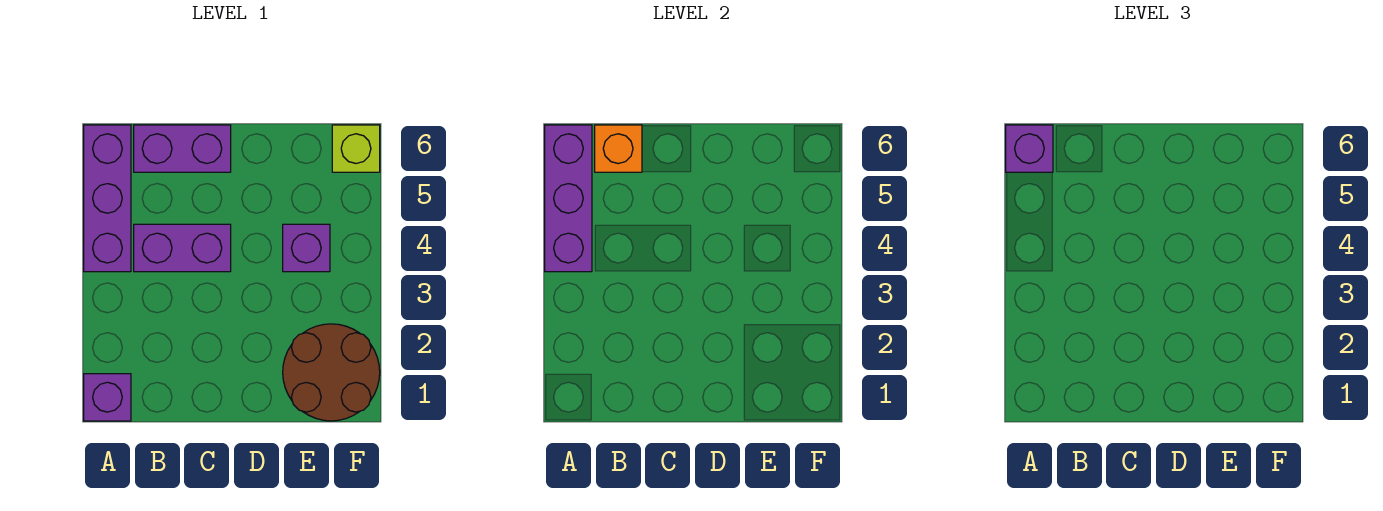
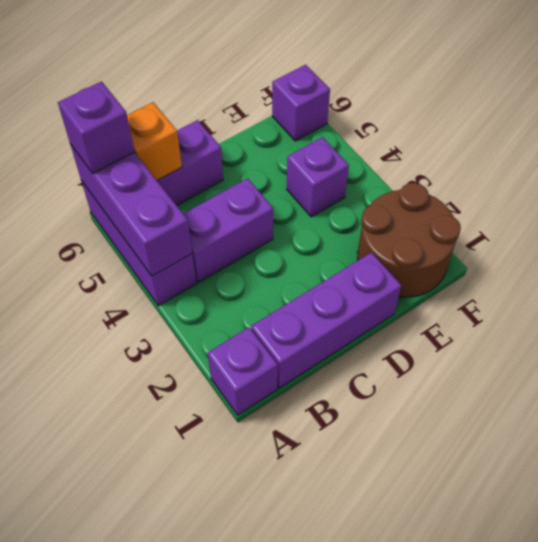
none -> purple brick B1:D1 level 1
lime brick F6 level 1 -> purple brick F6 level 1

